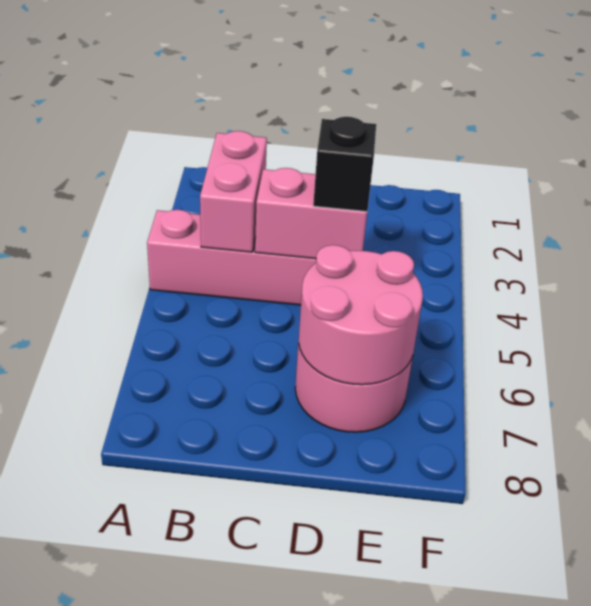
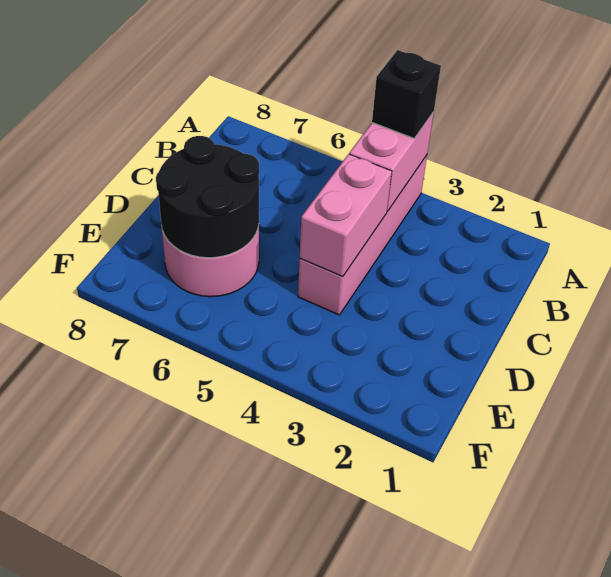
pink brick B3:B4 level 2 -> pink brick A4:B4 level 2
black brick D4 level 3 -> black brick A4 level 3
pink round brick D6:E7 level 2 -> black round brick D6:E7 level 2

